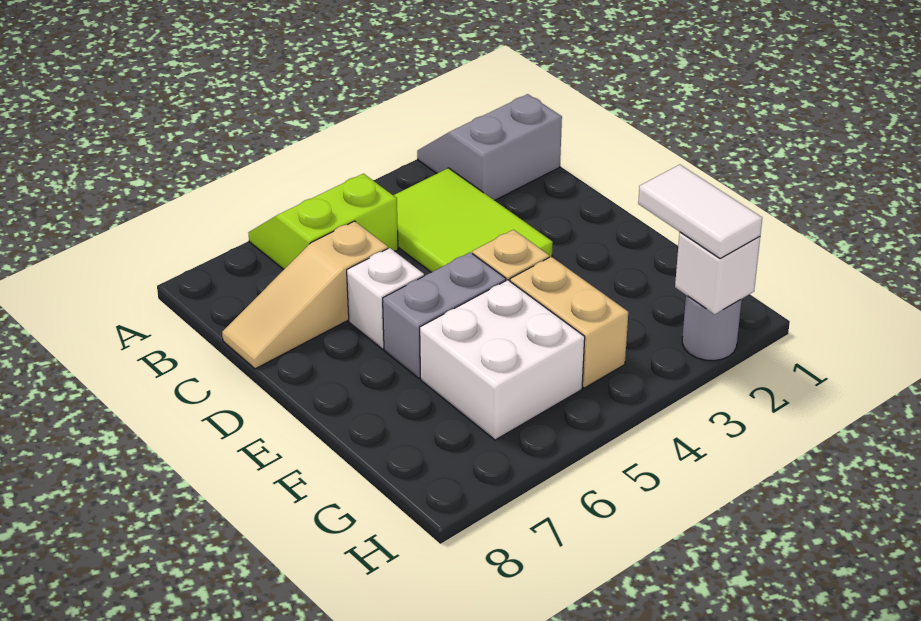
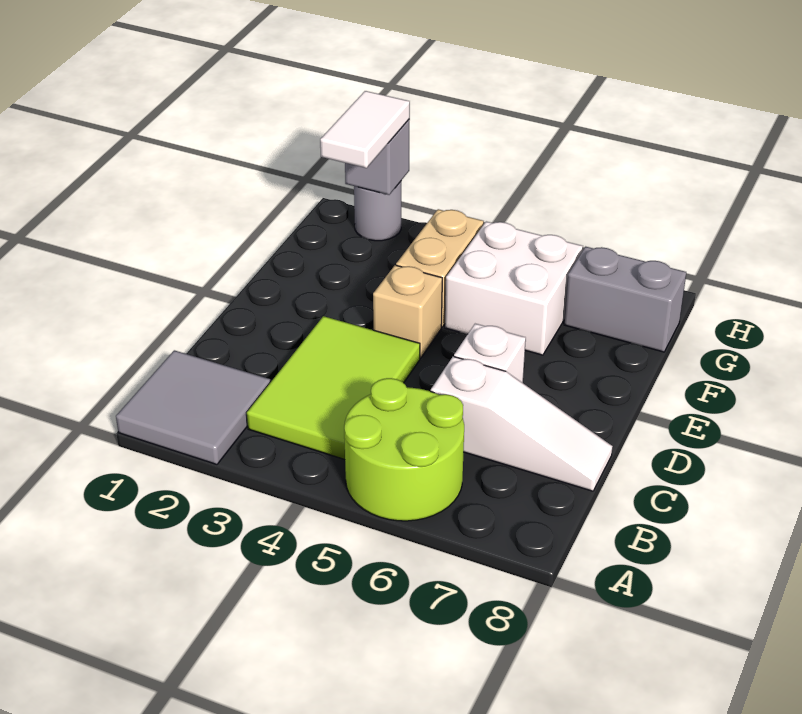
grey slope A1:B2 level 1 top B -> grey tile A1:B2 level 1
lime slope A5:B6 level 1 top B -> lime round brick A5:B6 level 1
tan slope C6:C8 level 1 top 6 -> white slope C6:C8 level 1 top 6
grey brick E5:E6 level 1 -> grey brick G7:G8 level 1
white brick H2 level 2 -> grey brick H2 level 2

